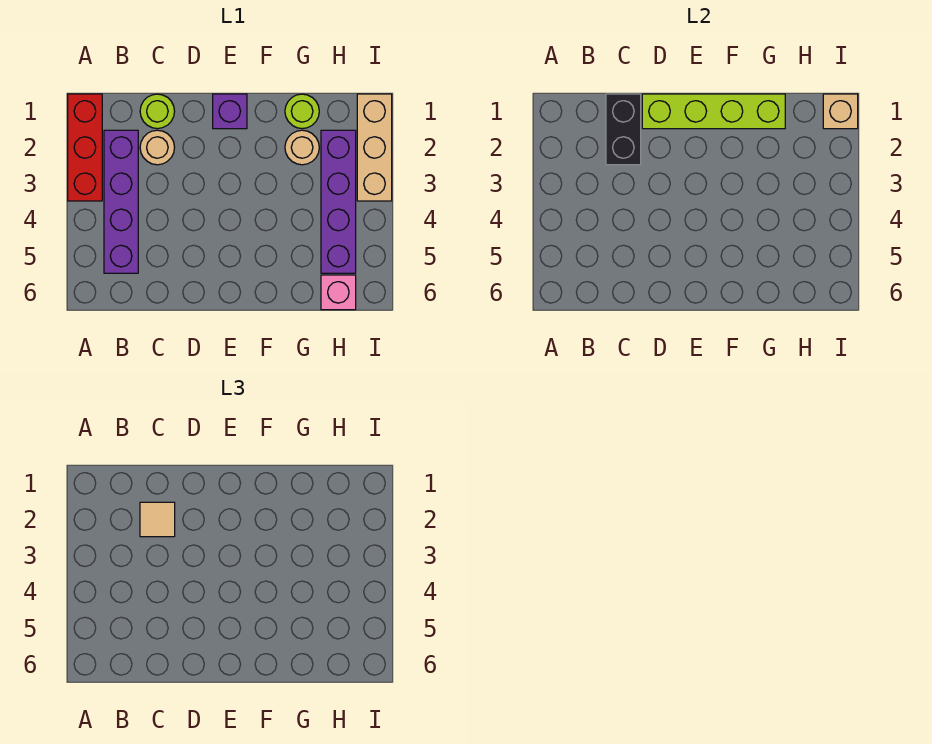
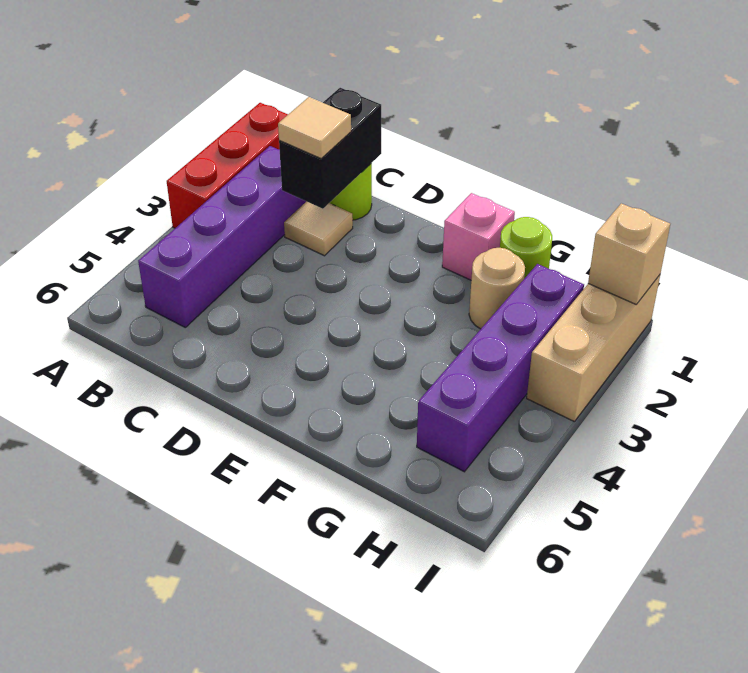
tan round brick C2 level 1 -> tan tile C2 level 1
lime brick D1:G1 level 2 -> none
purple brick E1 level 1 -> none
pink brick H6 level 1 -> pink brick F1 level 1

